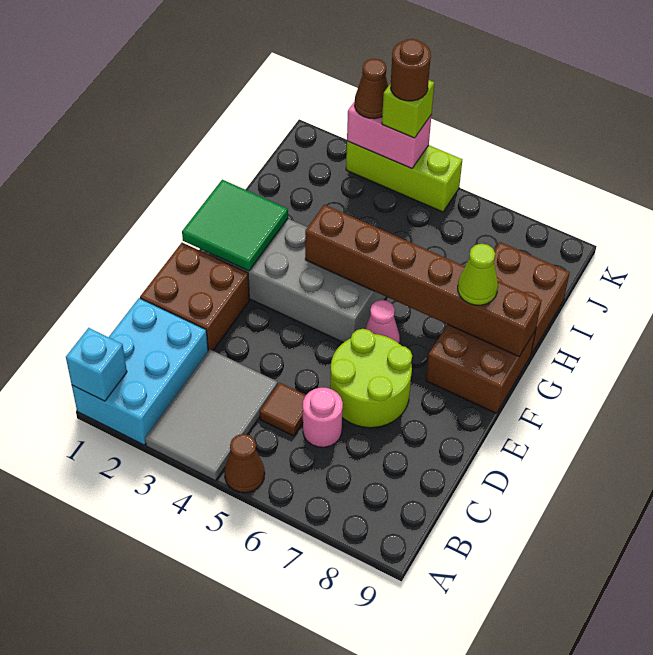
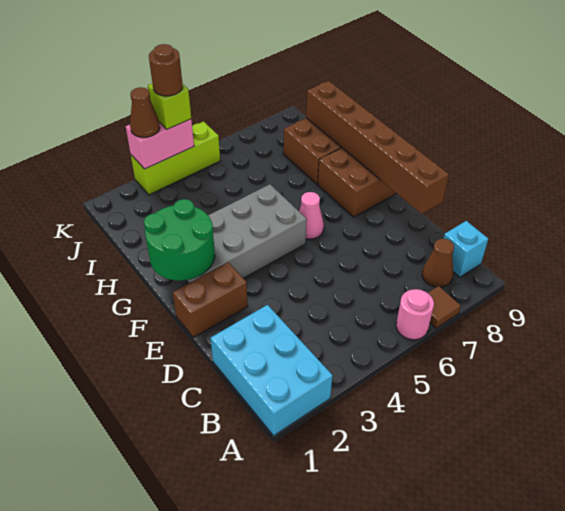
cyan brick A1 level 2 -> cyan brick B9 level 1
grey tile A3:C4 level 1 -> none
brown cone A5 level 1 -> brown cone B8 level 1
brown tile C5 level 1 -> brown tile A7 level 1
pink round brick C6 level 1 -> pink round brick A6 level 1
brown brick D1:E2 level 1 -> brown brick E1:E2 level 1
lime round brick D6:E7 level 1 -> none
green tile F1:G2 level 2 -> green round brick F1:G2 level 2
brown brick G4:G9 level 2 -> brown brick D9:I9 level 2
lime cone G8 level 3 -> none

